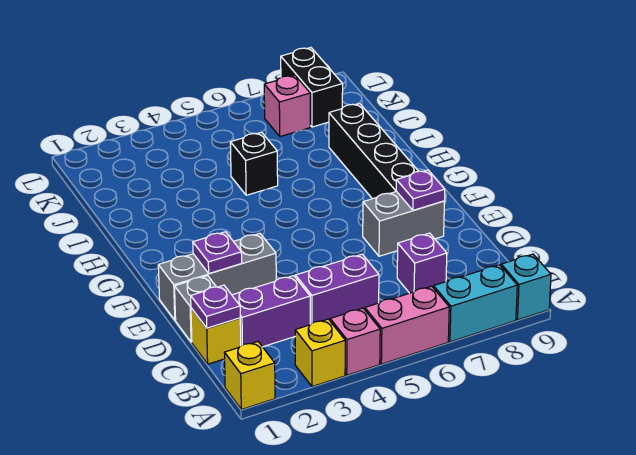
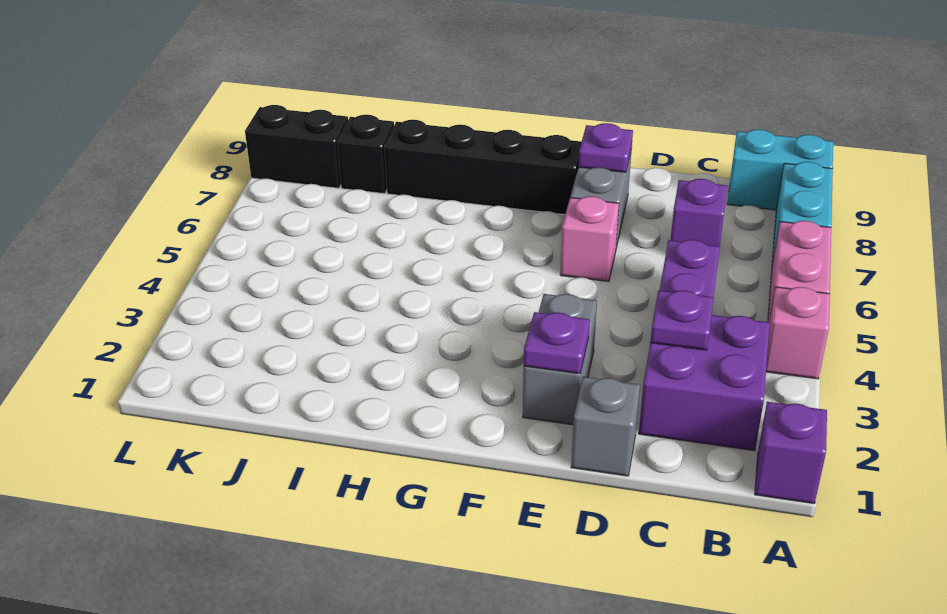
yellow brick A1 level 1 -> purple brick A1 level 1
yellow brick A3 level 1 -> none
cyan brick A9 level 1 -> cyan brick A9:B9 level 1
yellow brick C1 level 1 -> none
purple plate C1 level 2 -> purple plate C3 level 2
purple brick C2:C3 level 1 -> purple brick B2:C3 level 1
grey brick E1:E3 level 1 -> grey brick E2:E3 level 1
black brick I5 level 1 -> black brick J8 level 1
pink brick K7 level 1 -> pink brick E6 level 1

